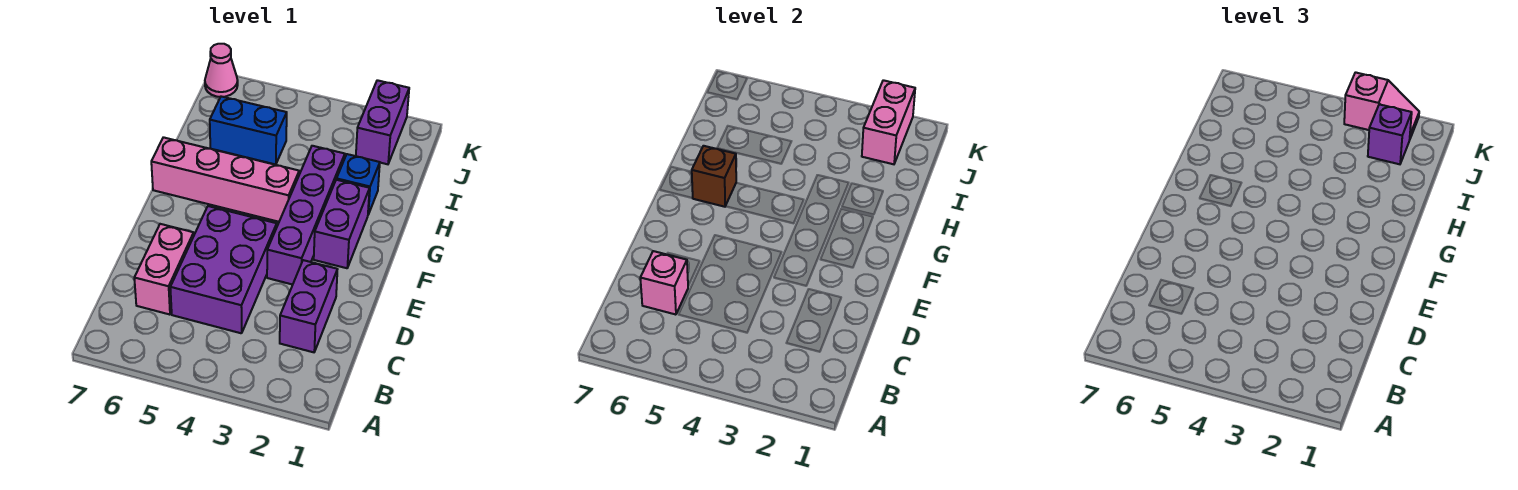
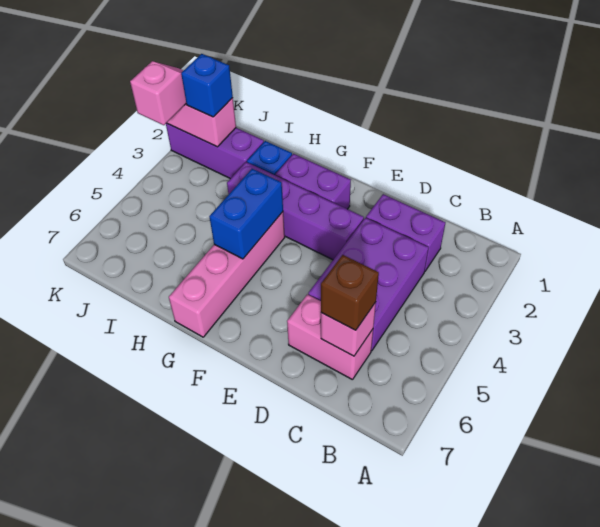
purple brick C4:E5 level 1 -> purple brick C3:D5 level 1
brown brick G6 level 2 -> brown brick C6 level 3
blue brick I5:I6 level 1 -> blue brick G4:G5 level 2
purple brick J2:K2 level 1 -> purple brick I2:K2 level 1
purple brick J2 level 3 -> blue brick J2 level 3
pink cone K7 level 1 -> none

